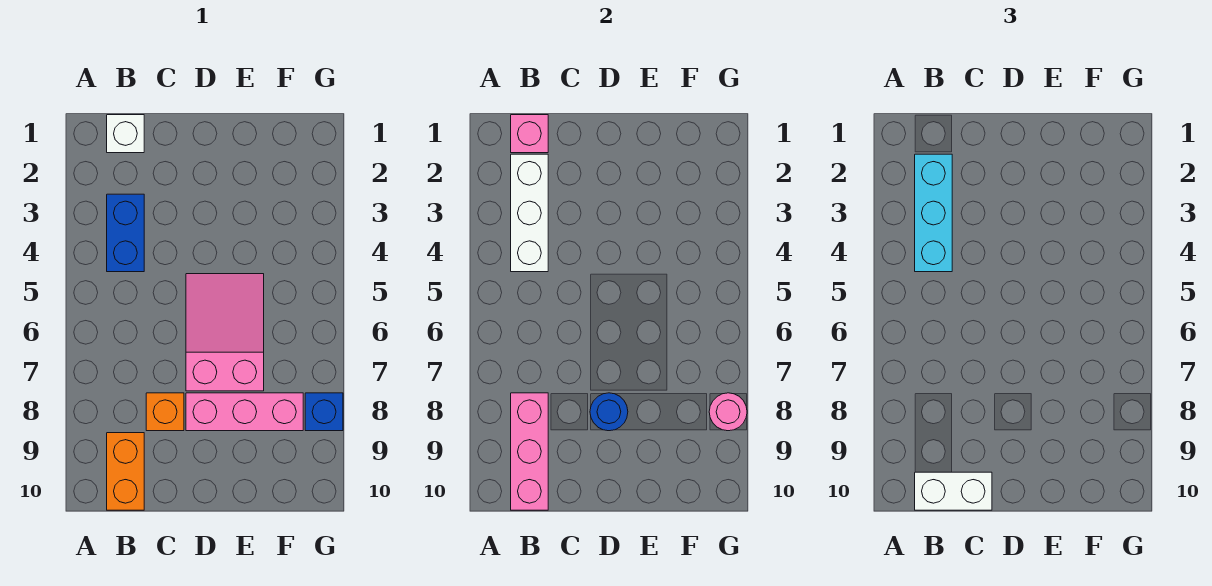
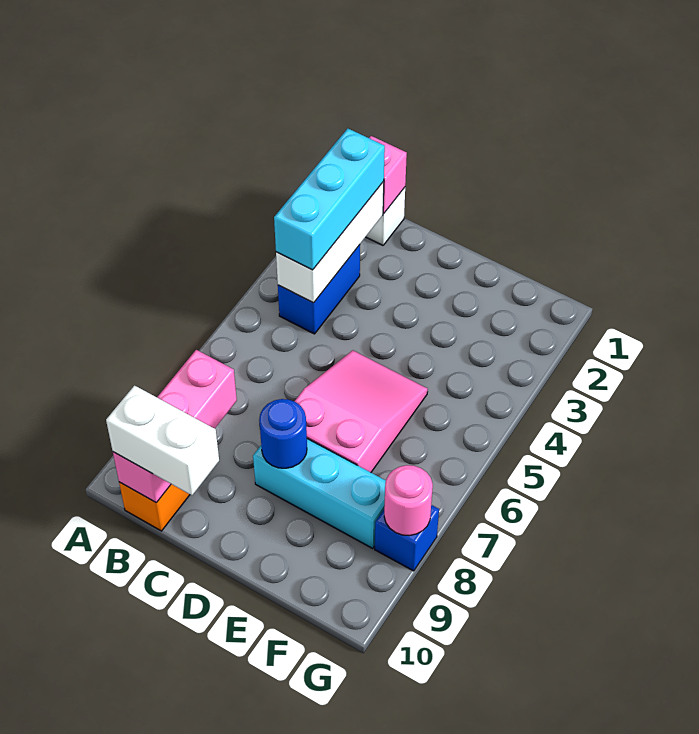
orange brick C8 level 1 -> none
pink brick D8:F8 level 1 -> cyan brick D8:F8 level 1

